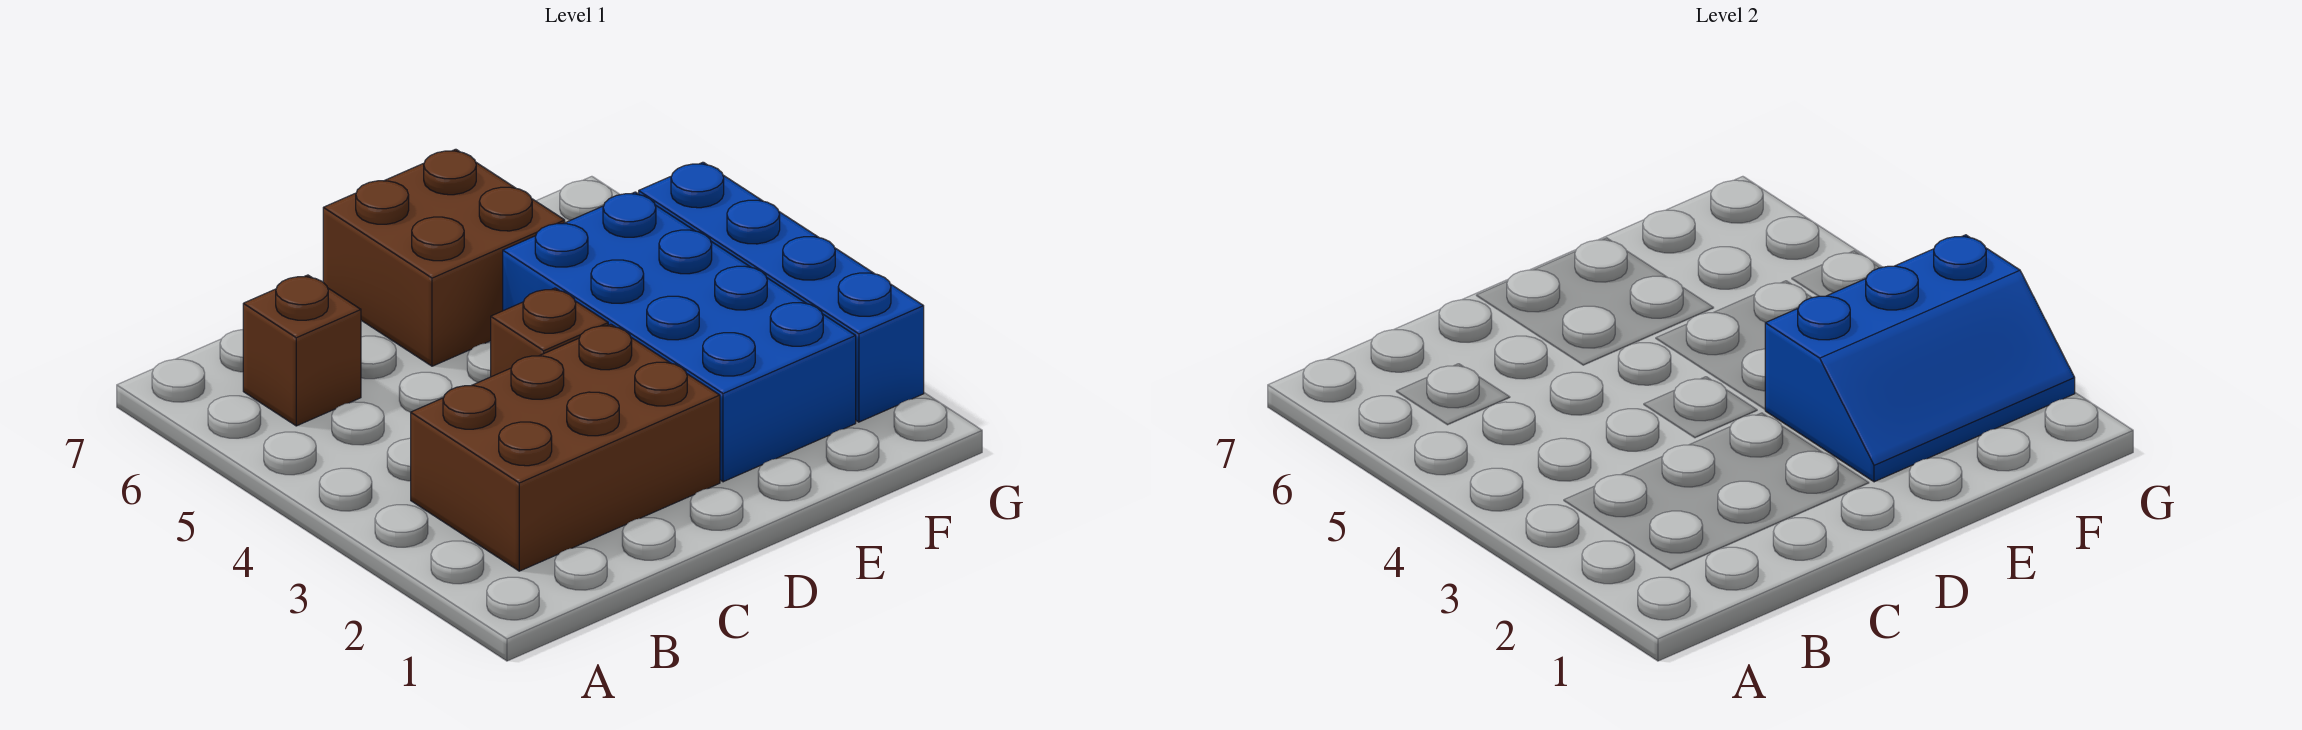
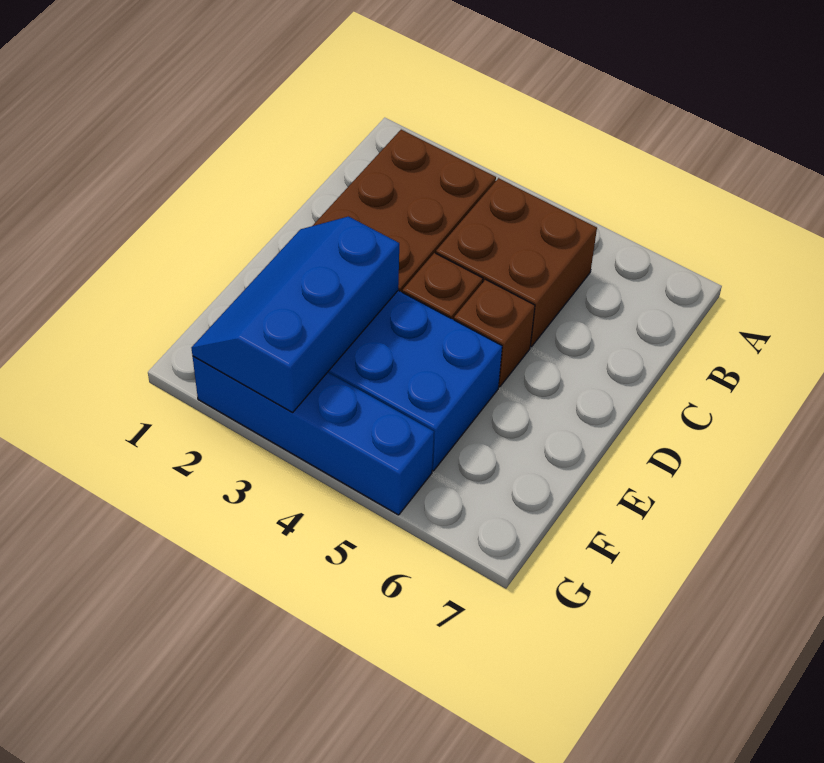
brown brick B6 level 1 -> brown brick D5 level 1
brown brick D6:E7 level 1 -> brown brick B4:C5 level 1

